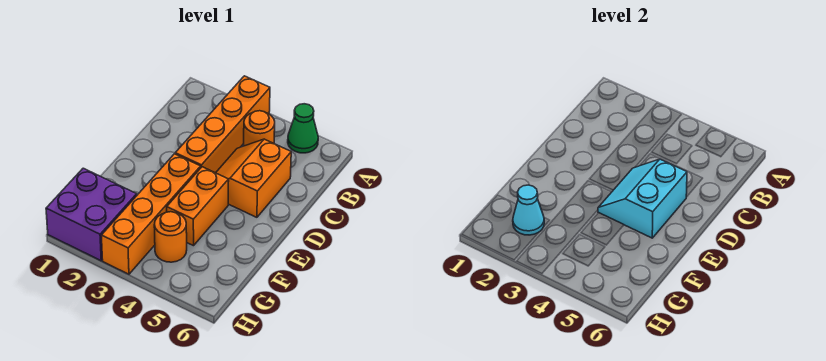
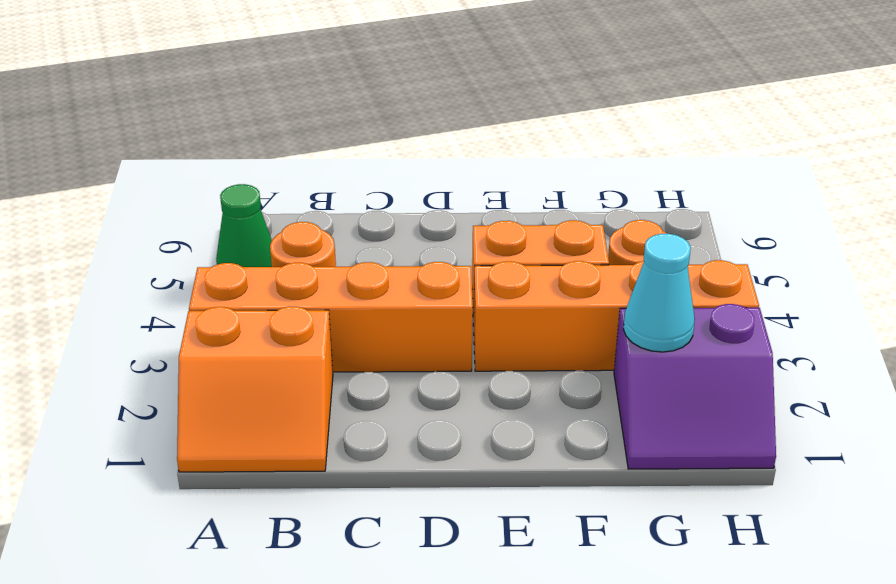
orange slope C4:D5 level 1 top 5 -> orange slope A1:B2 level 1 top 2
cyan slope D4:E5 level 2 top 5 -> none
purple brick G1:H2 level 1 -> purple slope G1:H2 level 1 top 2

